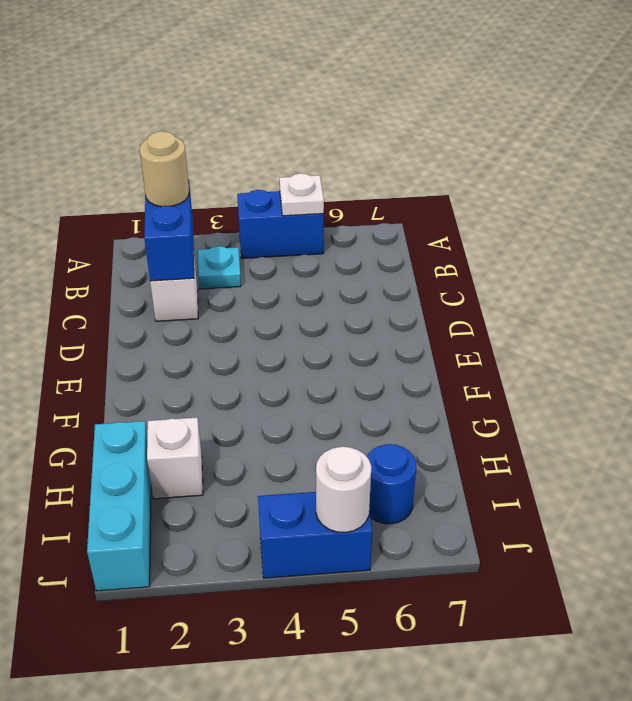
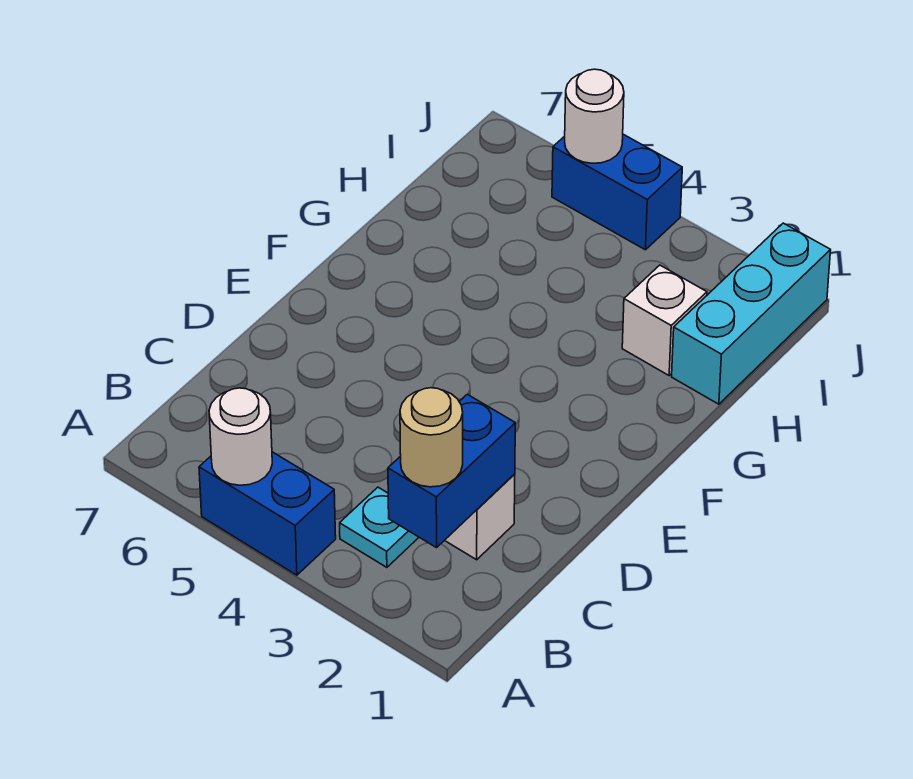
white plate A5 level 2 -> white round brick A5 level 2
blue round brick I6 level 1 -> none

